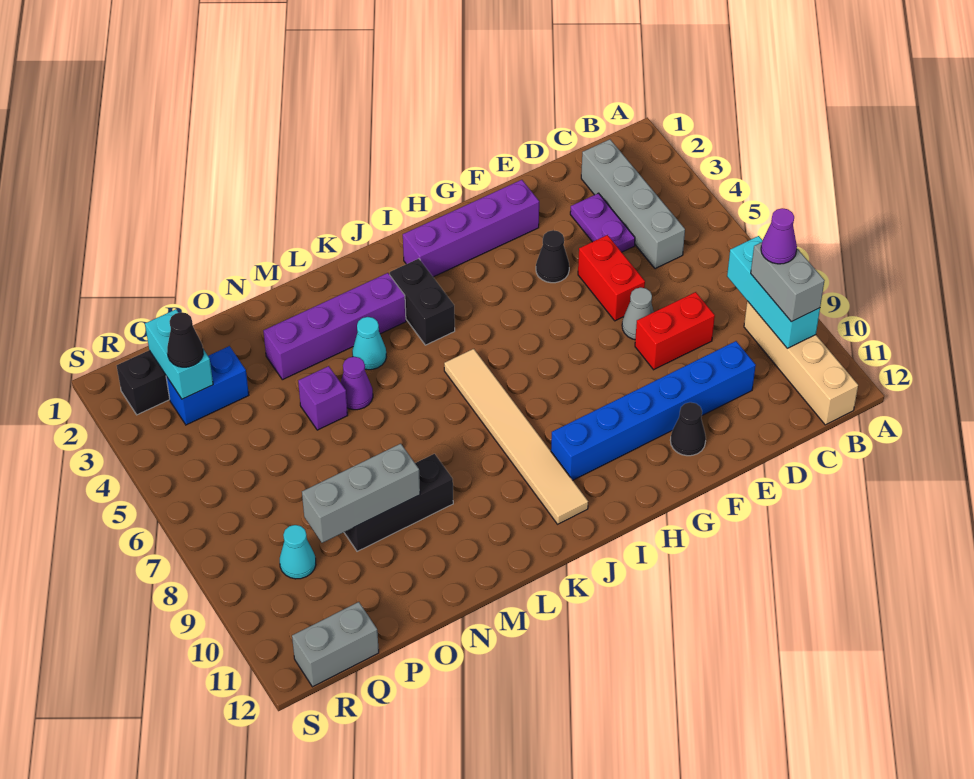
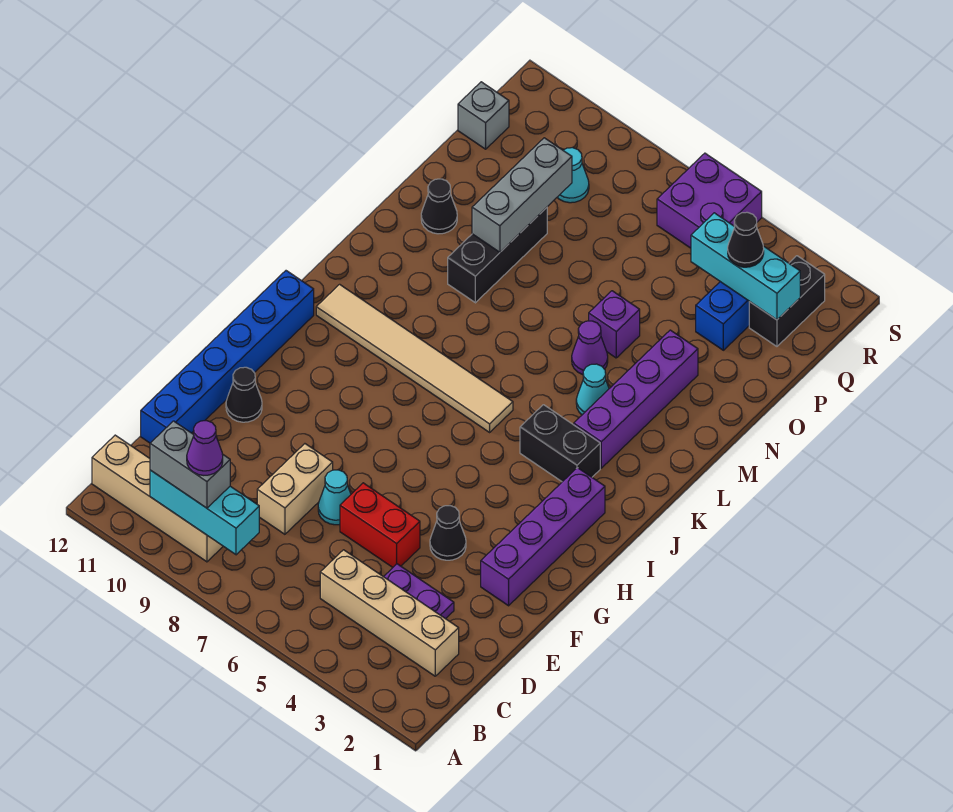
grey brick C2:C5 level 1 -> tan brick C2:C5 level 1
red brick D8:E8 level 1 -> tan brick D8:E8 level 1
blue brick D10:I10 level 1 -> blue brick D12:I12 level 1
grey cone E7 level 1 -> cyan cone E7 level 1
none -> black cone N11 level 1
cyan brick Q2:Q3 level 2 -> cyan brick Q2:Q4 level 2
grey brick Q12:R12 level 1 -> grey brick Q12 level 1
none -> purple brick R5:S6 level 1

